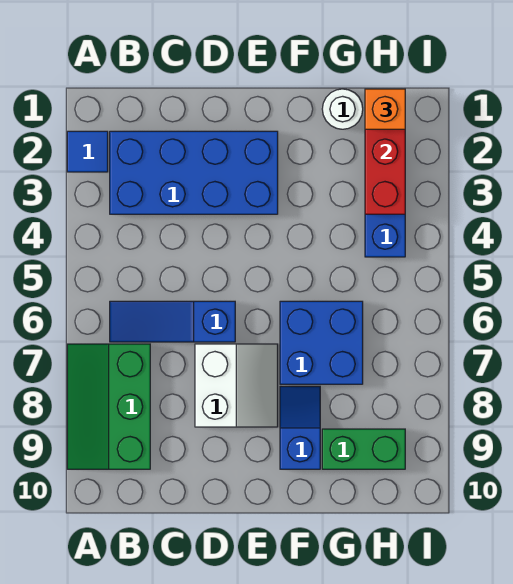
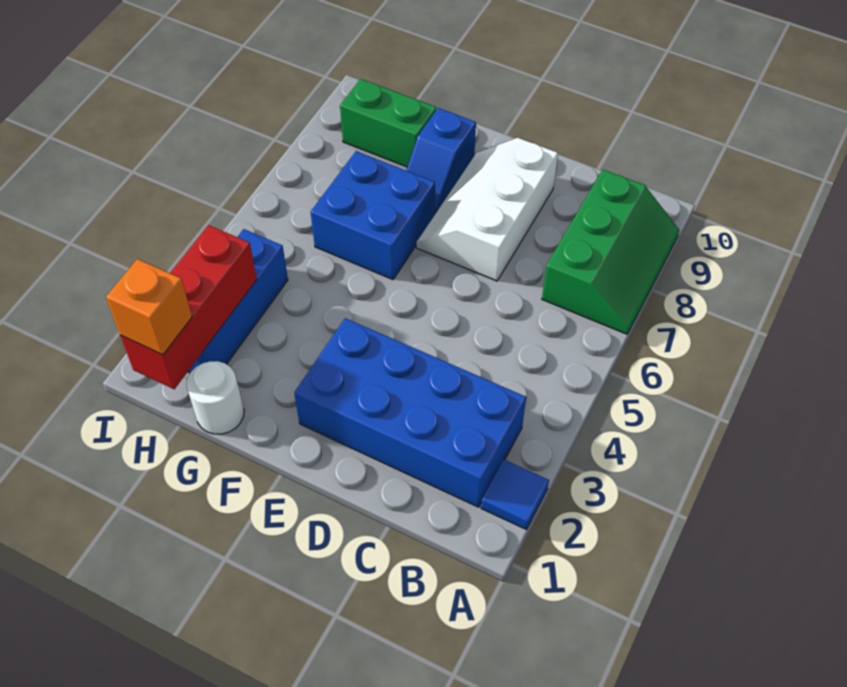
blue slope B6:D6 level 1 top D -> none
white slope D7:E8 level 1 top D -> white slope D7:E9 level 1 top D

